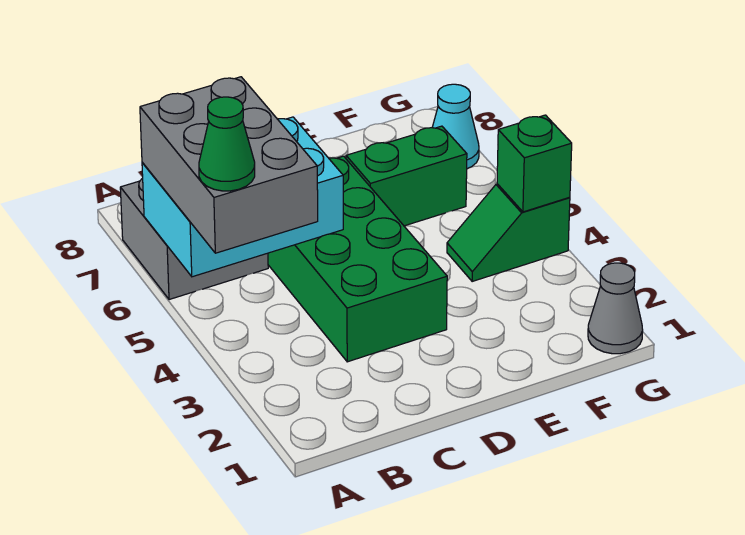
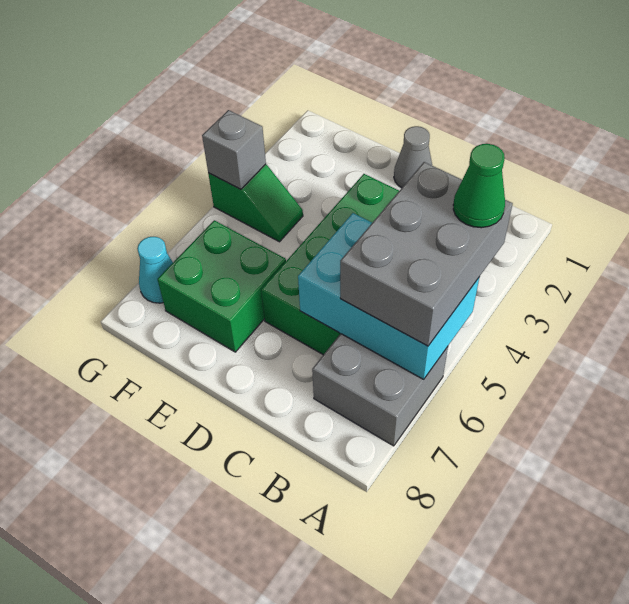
green brick E6:F6 level 1 -> green brick E6:F7 level 1
grey cone G1 level 1 -> grey cone D1 level 1
green brick G4 level 2 -> grey brick G4 level 2

